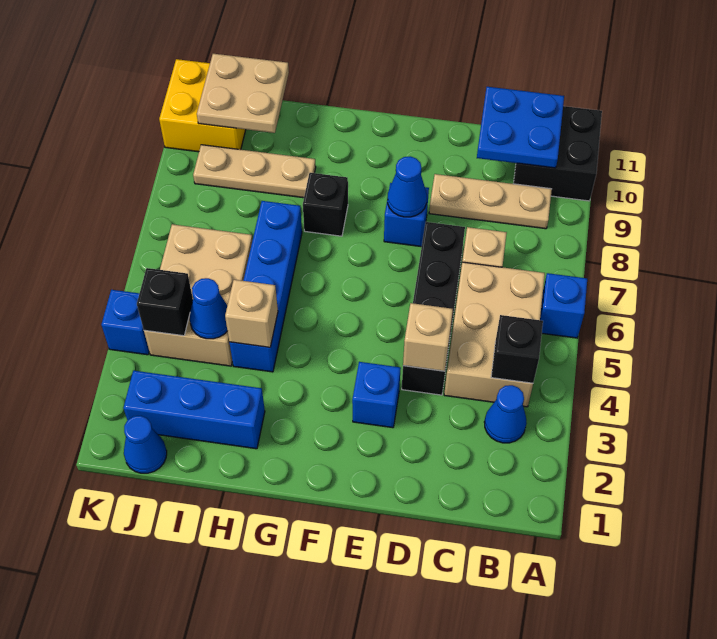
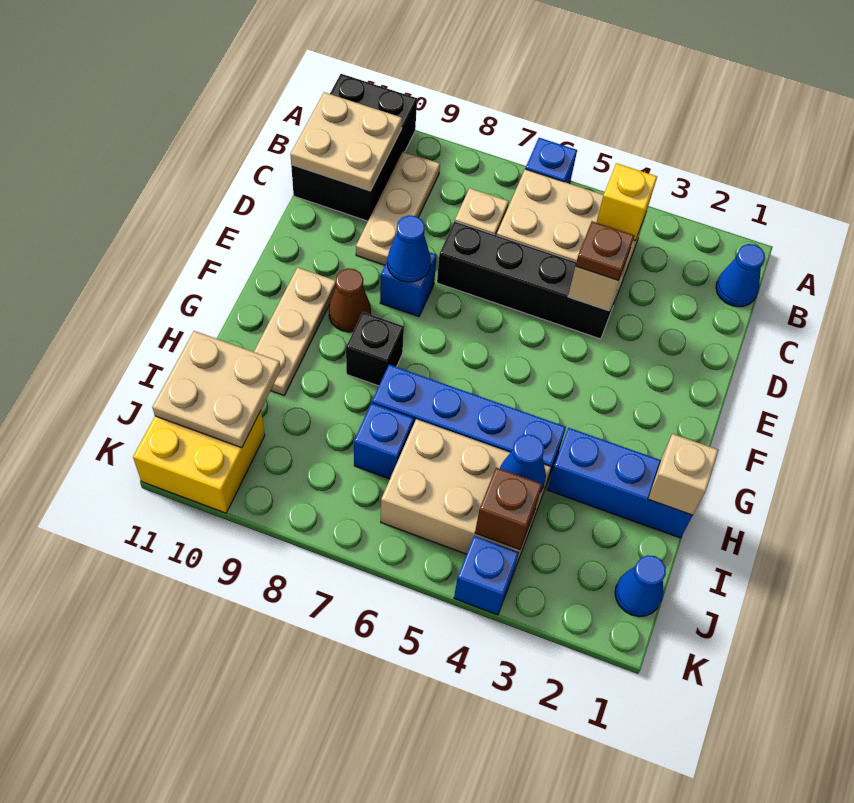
black brick A10:B11 level 1 -> black brick A10:C11 level 1
blue cone B3 level 1 -> blue cone B1 level 1
black brick B4 level 2 -> yellow brick B4 level 2
blue plate B10:C11 level 2 -> tan plate B10:C11 level 2
none -> brown plate D4 level 3
blue brick E3 level 1 -> blue brick I7 level 1
none -> brown cone F9 level 1
blue brick H2:J2 level 1 -> blue brick H1:H3 level 1
tan brick H4 level 2 -> tan brick H1 level 2
tan plate H9:J9 level 1 -> tan plate F10:H10 level 1
black brick J4 level 2 -> brown brick J4 level 2

